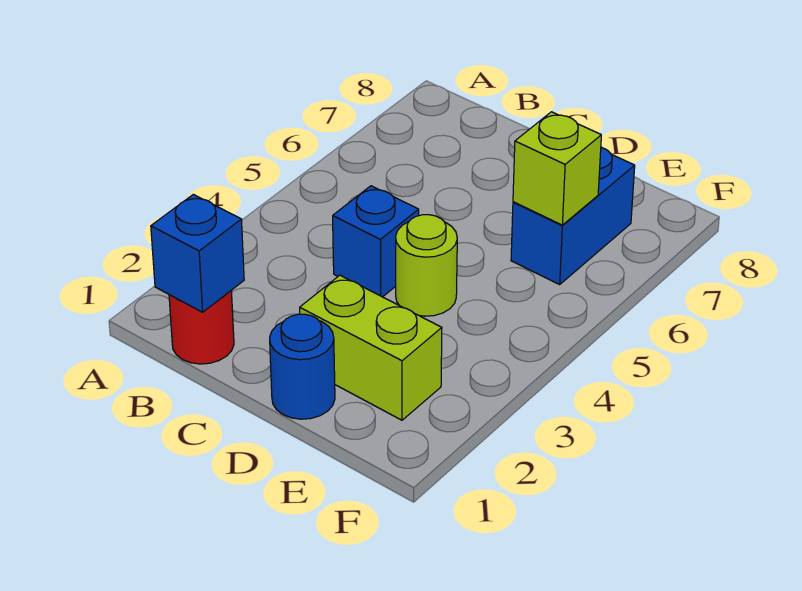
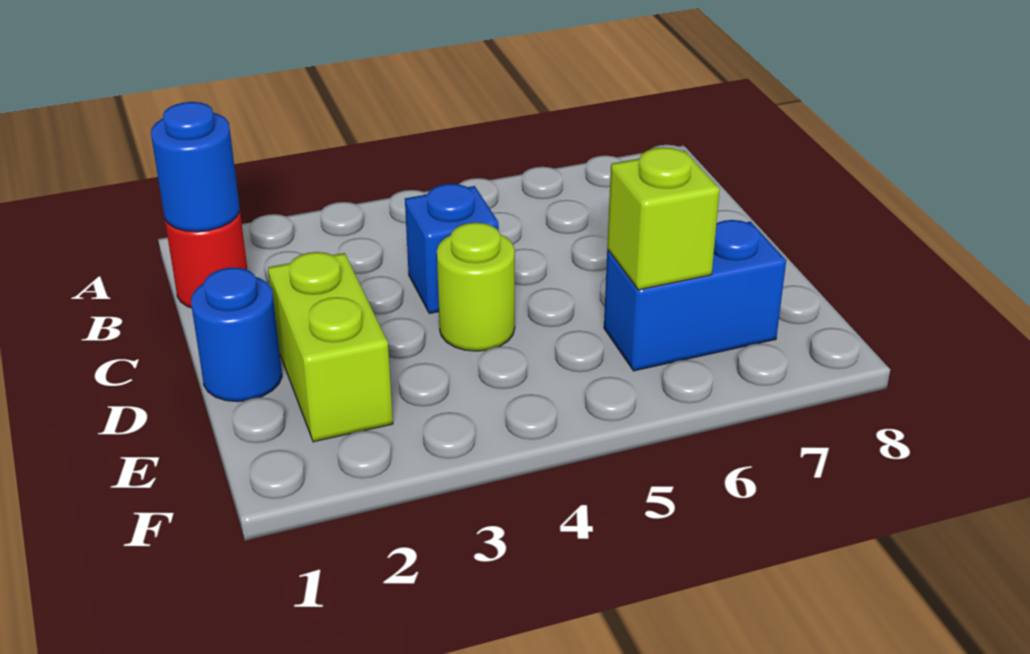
blue brick B1 level 2 -> blue round brick B1 level 2

